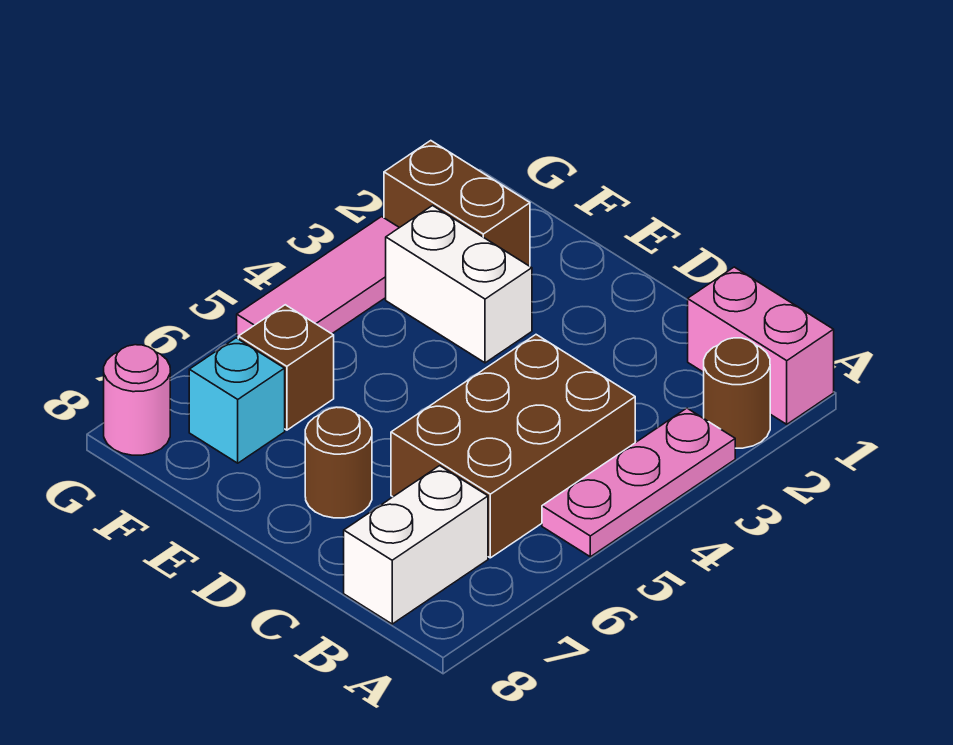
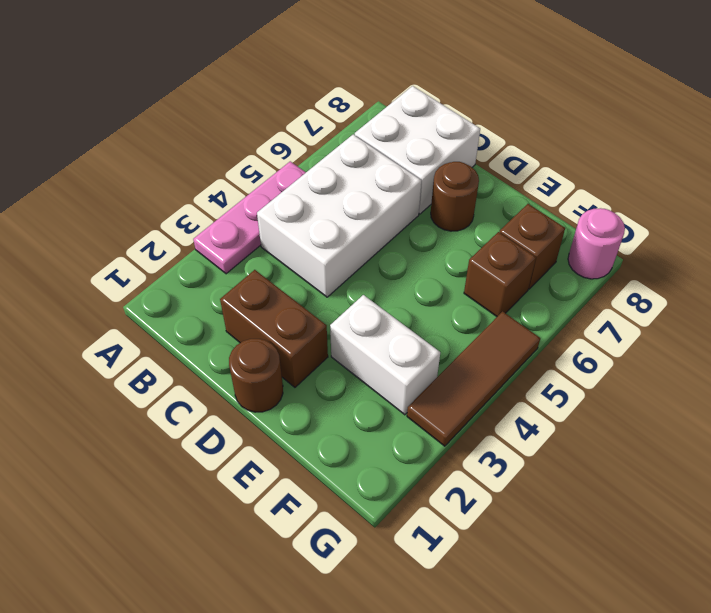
pink brick A1:B1 level 1 -> none
brown round brick A2 level 1 -> brown round brick D1 level 1
brown brick B4:C6 level 1 -> white brick B4:C6 level 1
white brick B7:B8 level 1 -> white brick B7:C8 level 1
brown brick F2:G2 level 1 -> brown brick C2:D2 level 1
cyan brick F7 level 1 -> brown brick F7 level 1
pink tile G3:G5 level 1 -> brown tile G3:G5 level 1

